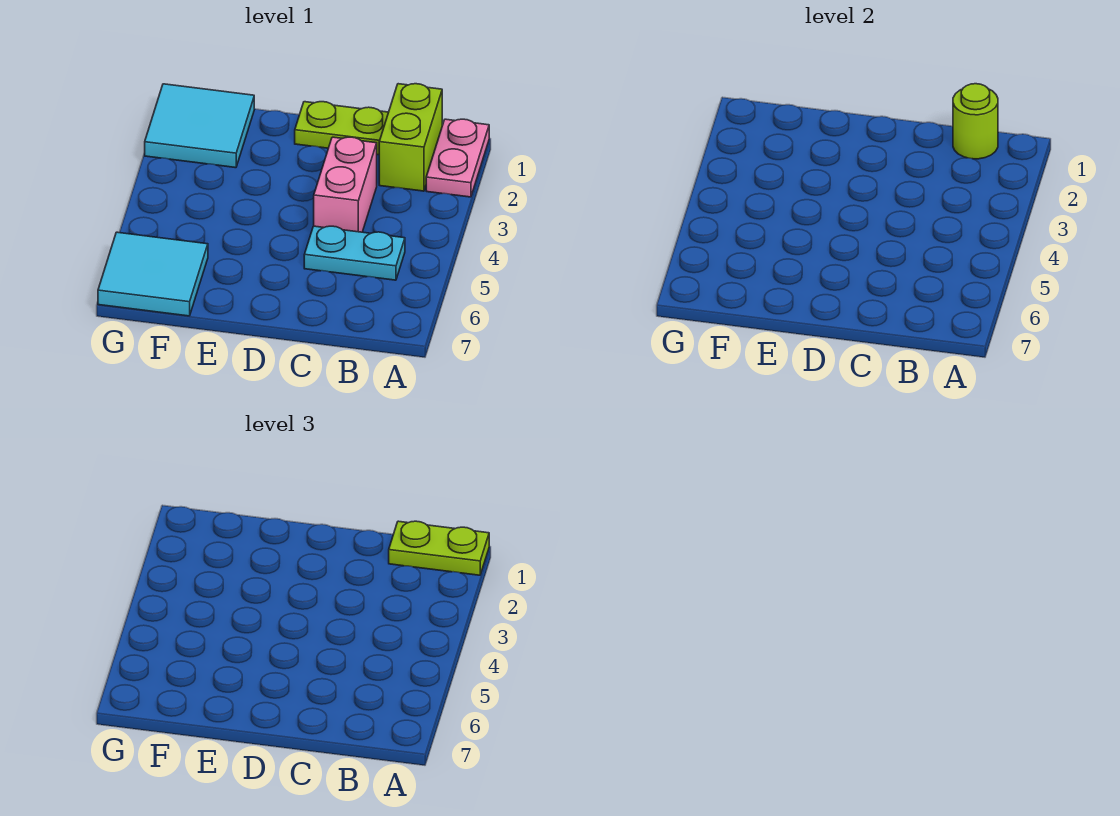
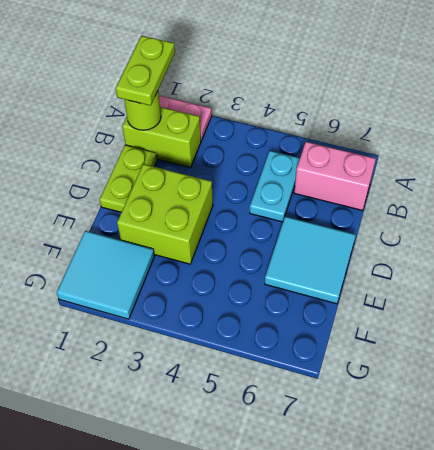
pink brick C3:C4 level 1 -> pink brick B6:B7 level 1
none -> lime brick D2:E3 level 1
cyan tile F6:G7 level 1 -> cyan tile D6:E7 level 1

